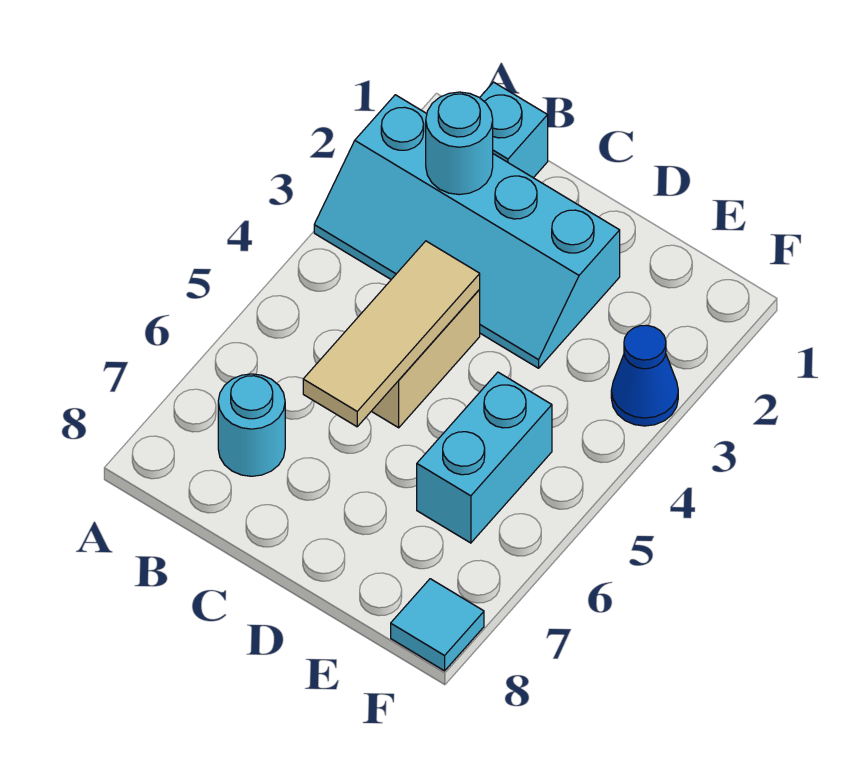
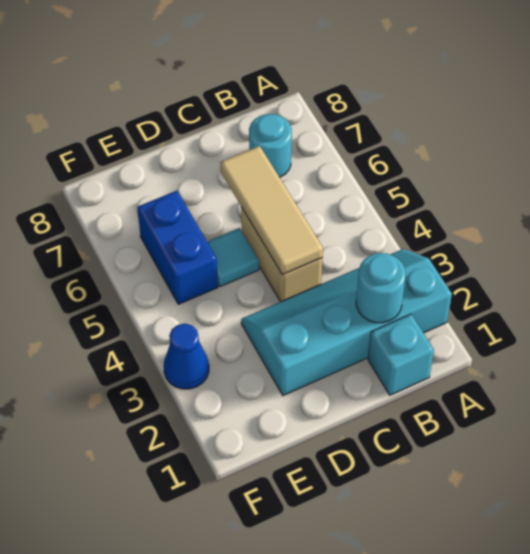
cyan brick E5:E6 level 1 -> blue brick E5:E6 level 1
cyan tile F8 level 1 -> cyan tile D5 level 1

